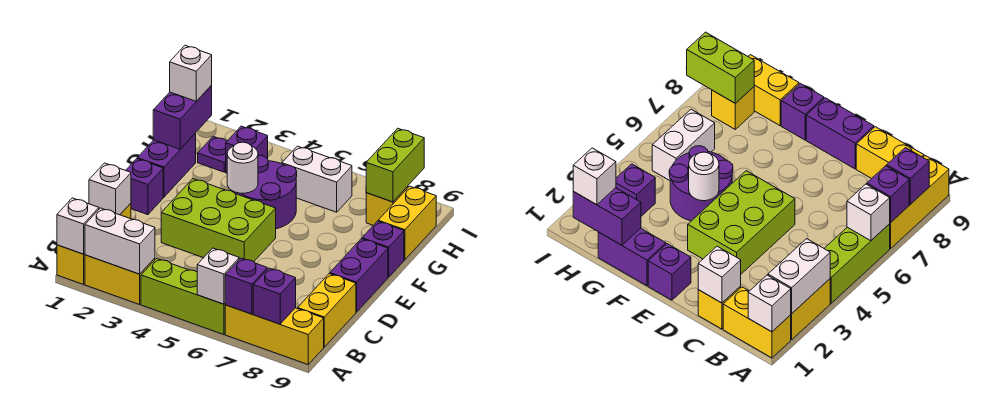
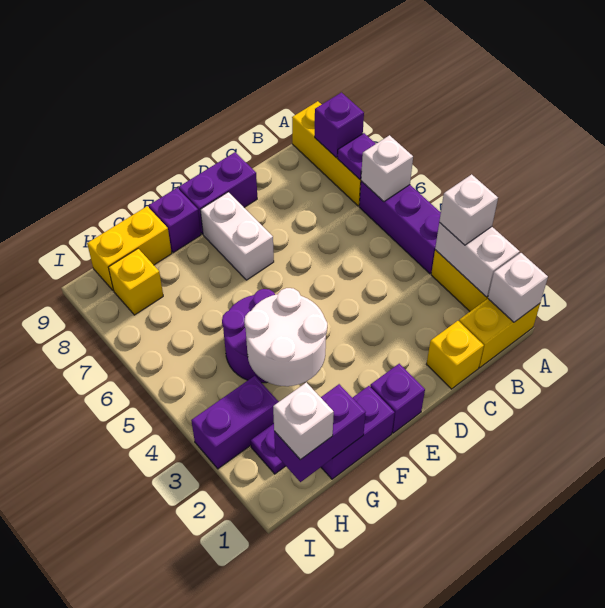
lime brick A4:A6 level 1 -> purple brick A4:A6 level 1
purple brick A7 level 2 -> purple plate A7 level 2
yellow brick B9:C9 level 1 -> none
white brick C1 level 2 -> white brick A3 level 3
lime brick D3:E5 level 1 -> none
white round brick F4 level 2 -> white round brick F3:G4 level 2
purple brick H3 level 1 -> purple brick H3:I3 level 1
white brick H5:H6 level 1 -> white brick E7:E8 level 1
lime brick H8:I8 level 2 -> none

